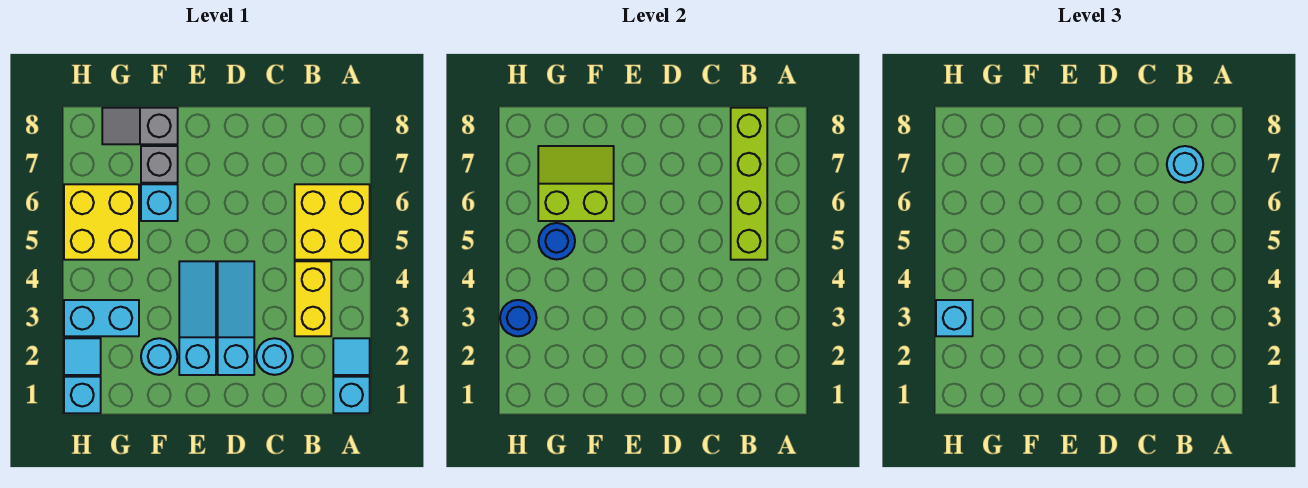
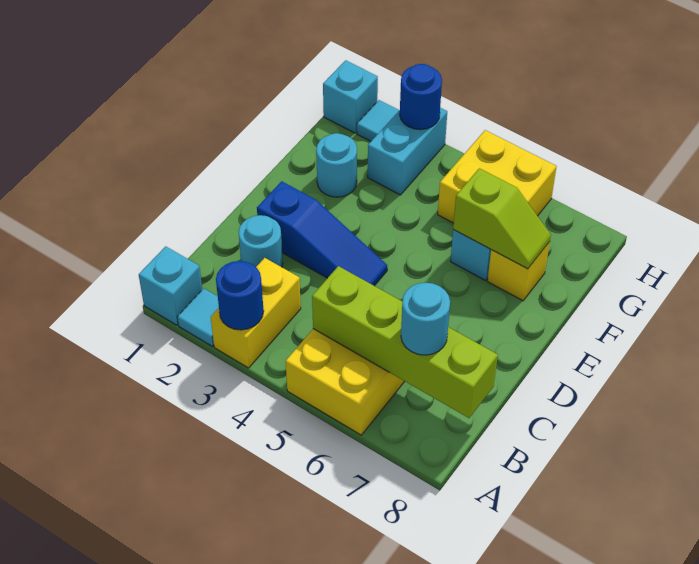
yellow brick B3:B4 level 1 -> yellow brick A3:B3 level 1
cyan slope D2:D4 level 1 top 2 -> blue slope D2:D4 level 1 top 2
cyan slope E2:E4 level 1 top 2 -> none
lime slope F6:G7 level 2 top 6 -> lime slope F6:F7 level 2 top 6
grey brick F7 level 1 -> yellow brick F7 level 1
grey slope F8:G8 level 1 top F -> none
blue round brick G5 level 2 -> blue round brick A3 level 2
cyan brick H3 level 3 -> none

